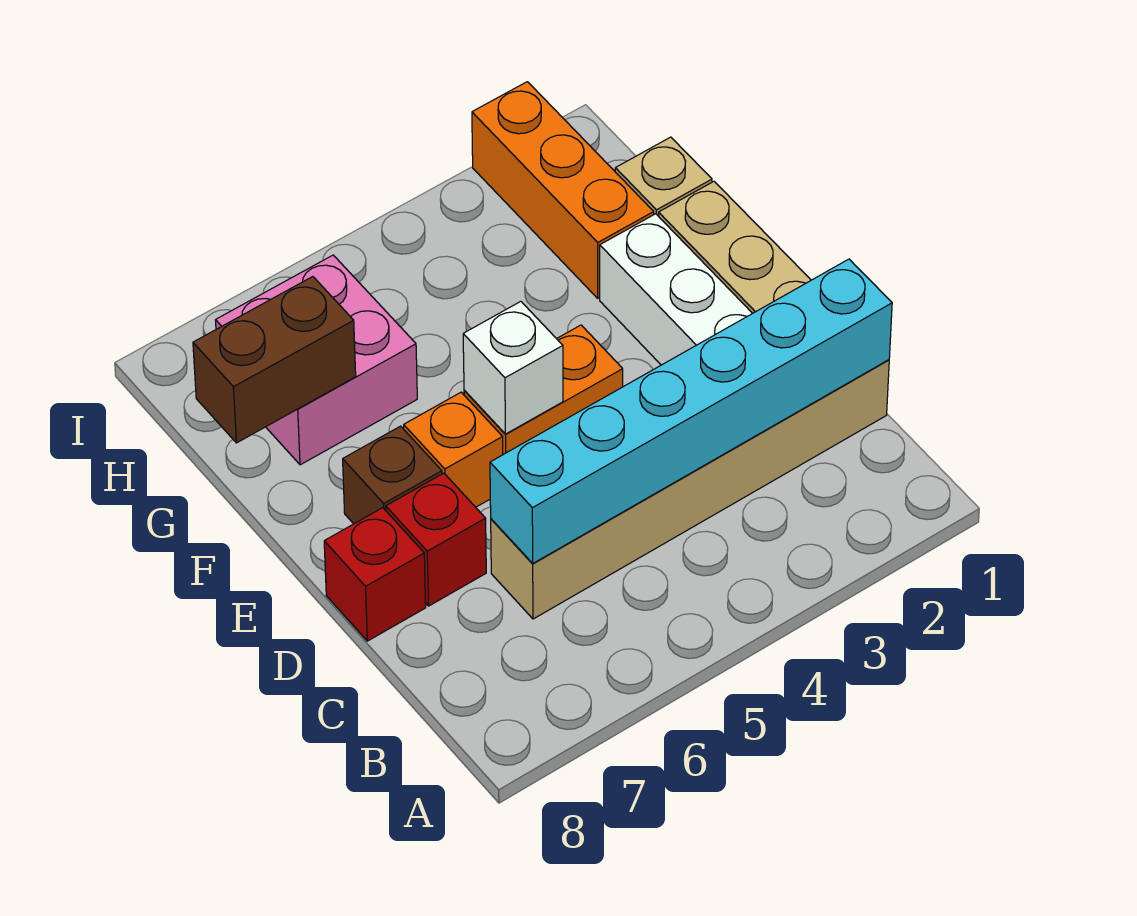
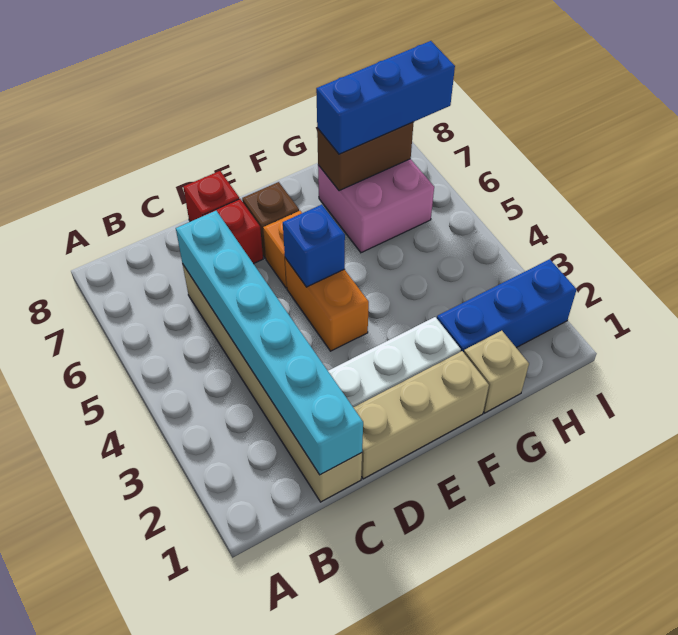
white brick E5 level 2 -> blue brick E5 level 2
orange brick G2:I2 level 1 -> blue brick G2:I2 level 1
brown brick G7:G8 level 2 -> brown brick G7:H7 level 2
none -> blue brick G7:I7 level 3

